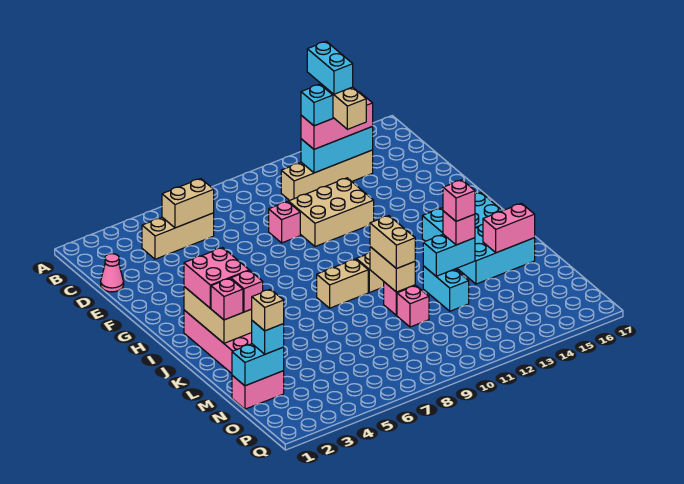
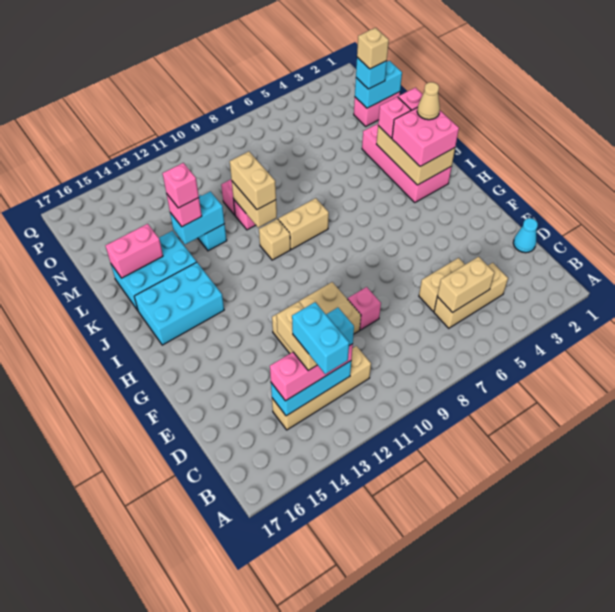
pink cone D1 level 1 -> cyan cone D1 level 1
none -> tan brick D5:D6 level 1
none -> tan cone J2 level 4

